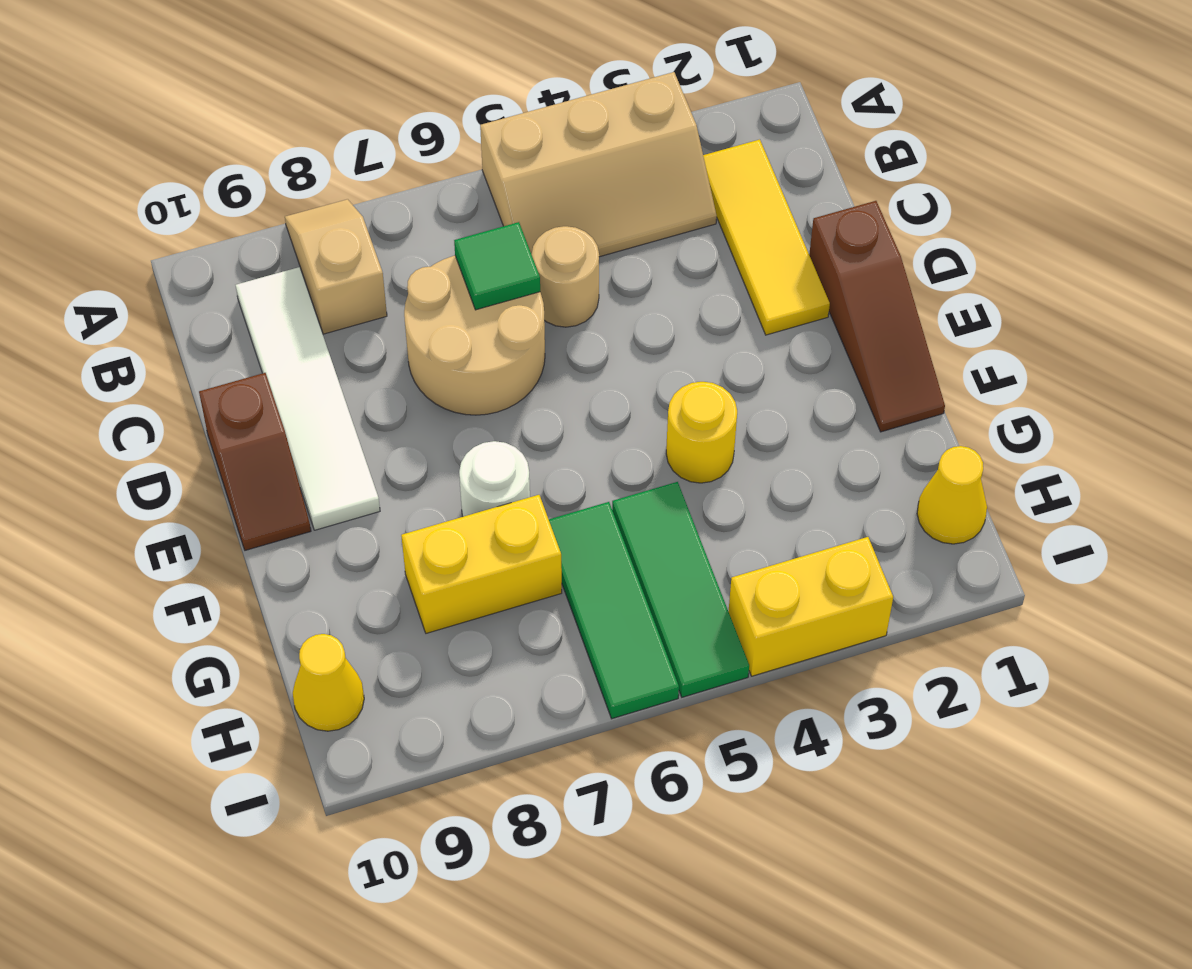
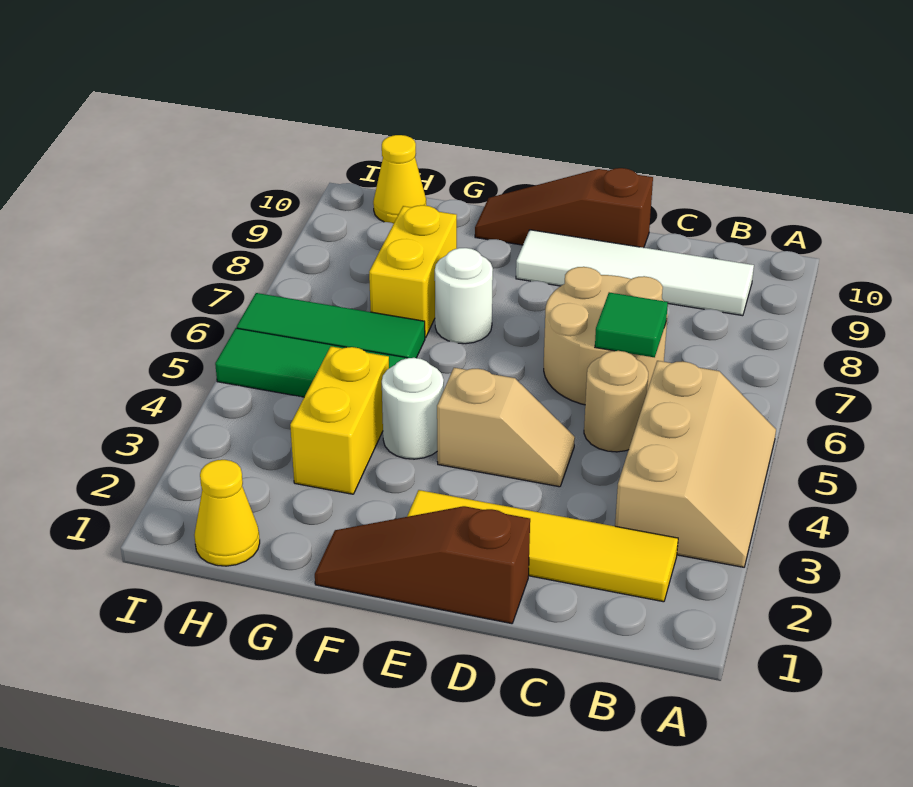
tan slope A3:B5 level 1 top A -> tan slope A3:B5 level 1 top B
tan slope A8:B8 level 1 top B -> tan slope D4:E4 level 1 top E
yellow tile B2:D2 level 1 -> yellow tile B2:E2 level 1
brown slope D10:E10 level 1 top D -> brown slope D10:F10 level 1 top D
yellow round brick F4 level 1 -> white round brick F4 level 1
yellow brick I3:I4 level 1 -> yellow brick G3:G4 level 1

